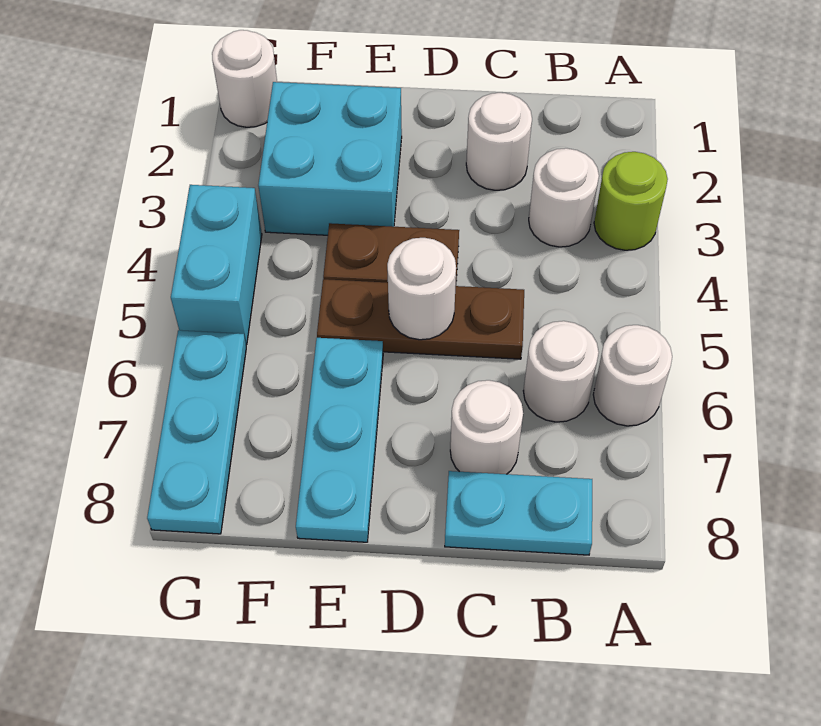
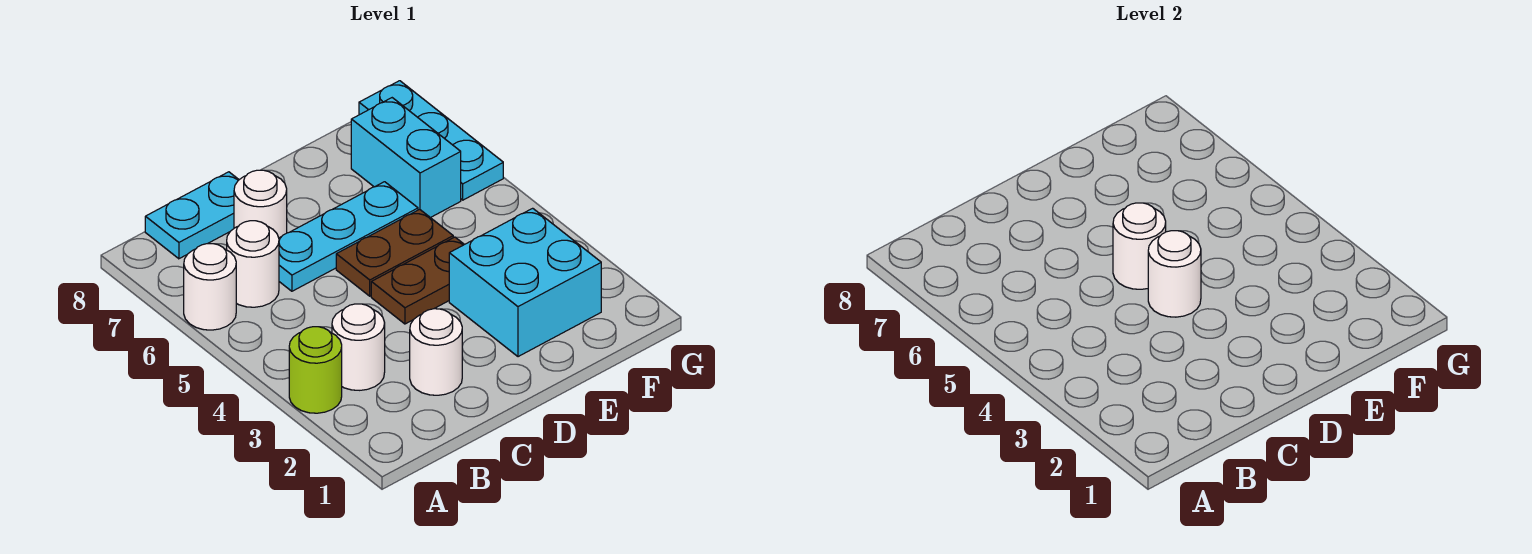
brown plate C5:E5 level 1 -> brown plate D5:E5 level 1
cyan plate E6:E8 level 1 -> cyan plate C6:E6 level 1
white round brick G1 level 1 -> white round brick D4 level 2
cyan brick G4:G5 level 1 -> cyan brick F6:F7 level 1

